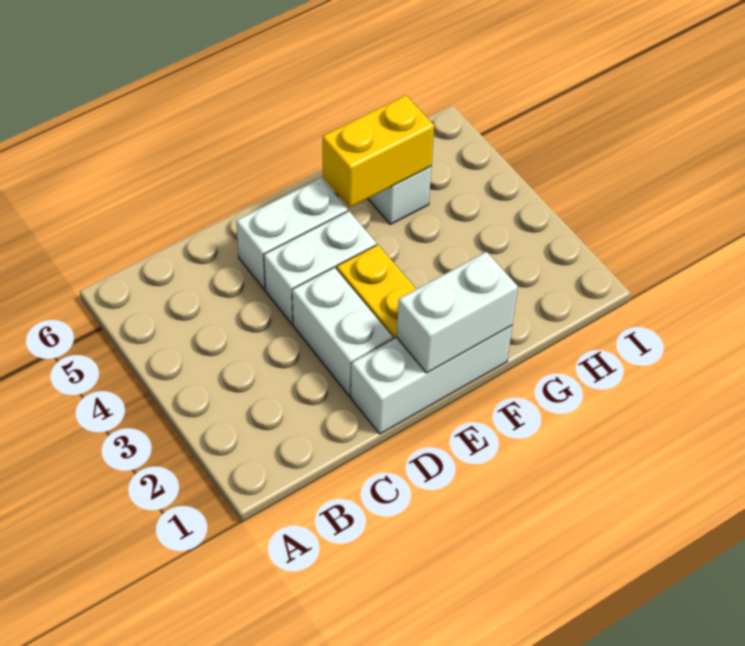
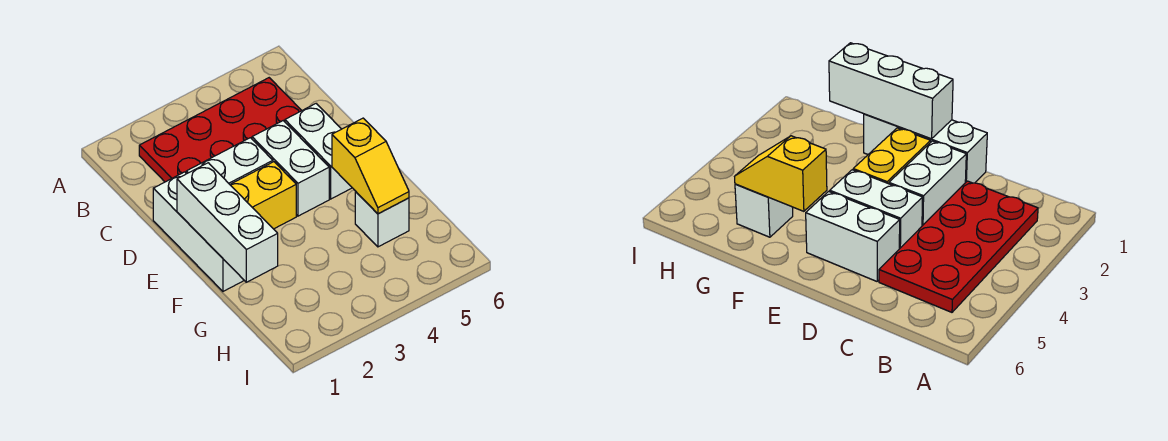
none -> red plate B2:C5 level 1
white brick E1:F1 level 2 -> white brick E1:G1 level 2
yellow brick F5:G5 level 2 -> yellow slope F5:G5 level 2 top F

